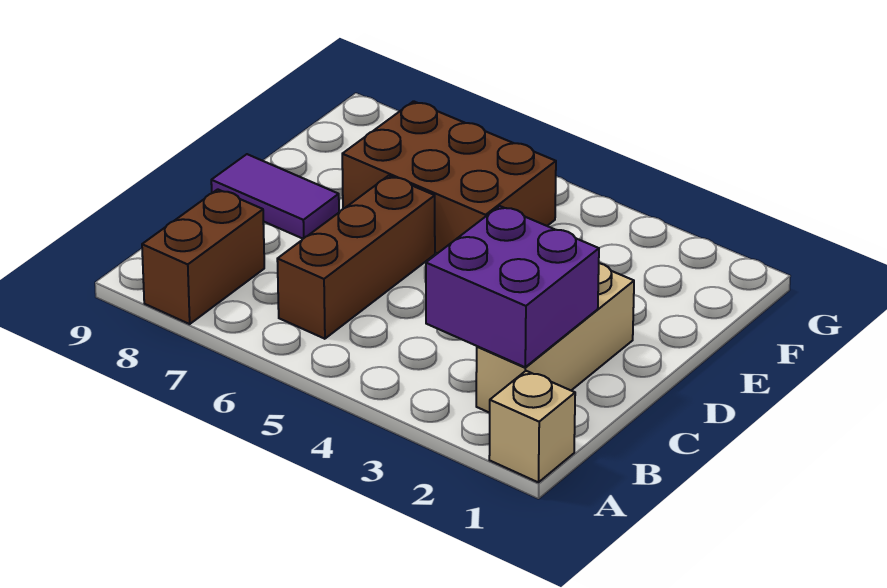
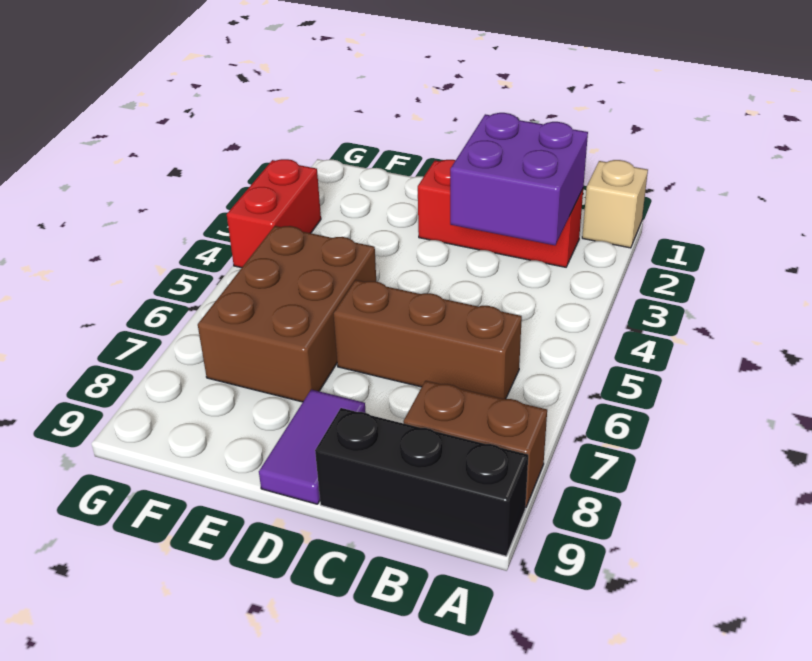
none -> black brick A9:C9 level 1
tan brick B2:D2 level 1 -> red brick B2:D2 level 1
none -> red brick G3:G4 level 1

